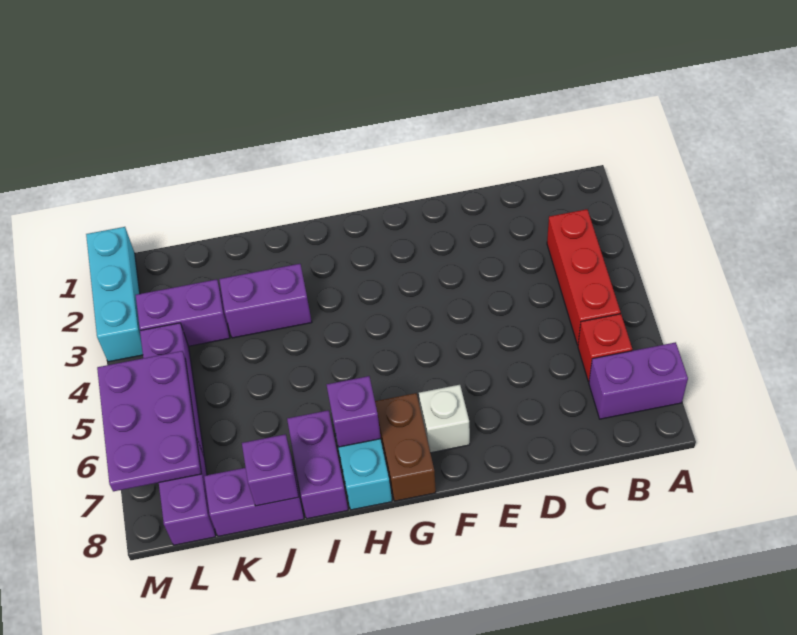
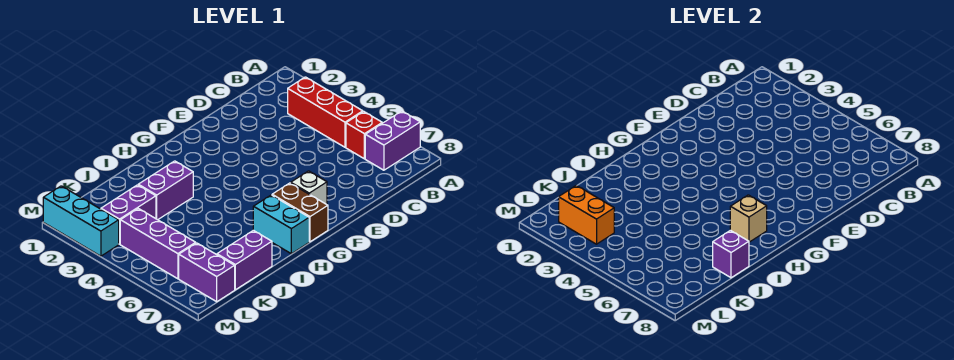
purple brick H7 level 2 -> tan brick H7 level 2
purple brick I7:I8 level 1 -> none
none -> orange brick L2:L3 level 2
purple plate L5:M7 level 2 -> none

